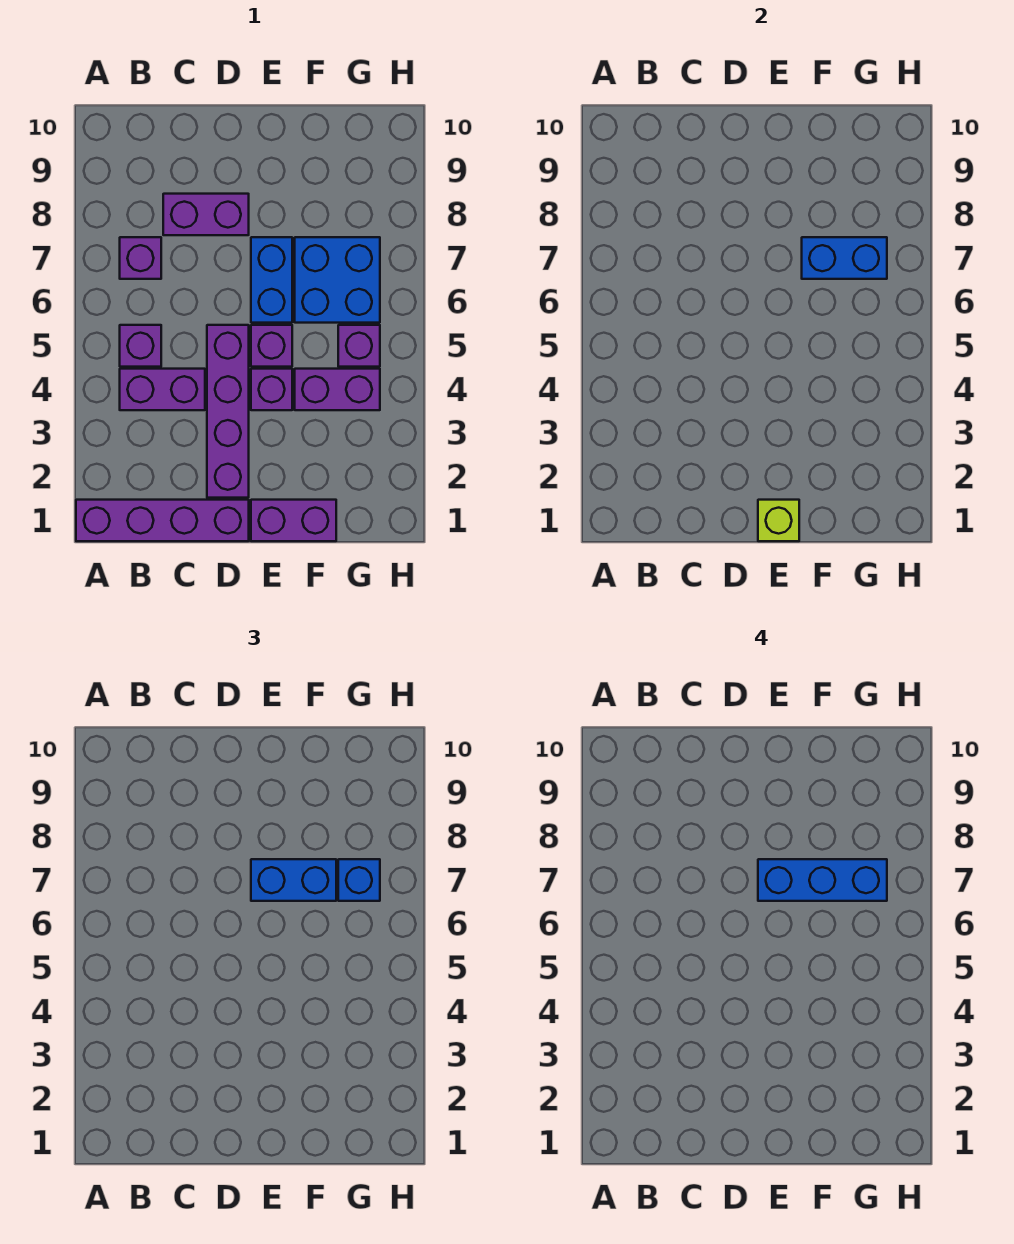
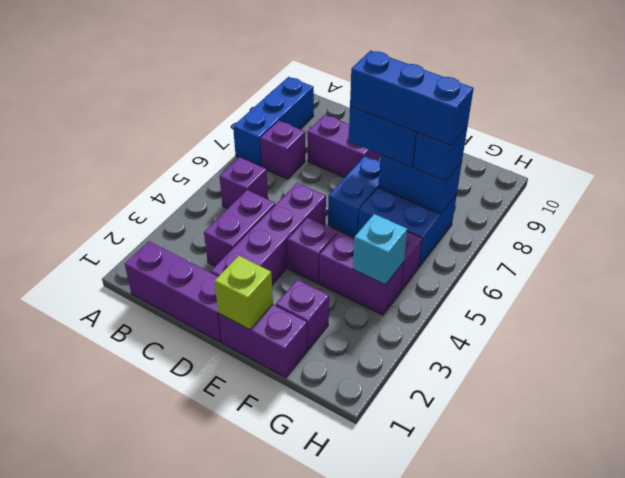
purple brick A1:D1 level 1 -> purple brick B1:D1 level 1
none -> blue brick A7:A9 level 1
purple brick B4:C4 level 1 -> purple brick C3:C4 level 1
purple brick E5 level 1 -> purple brick F2 level 1
none -> cyan brick G4 level 2

